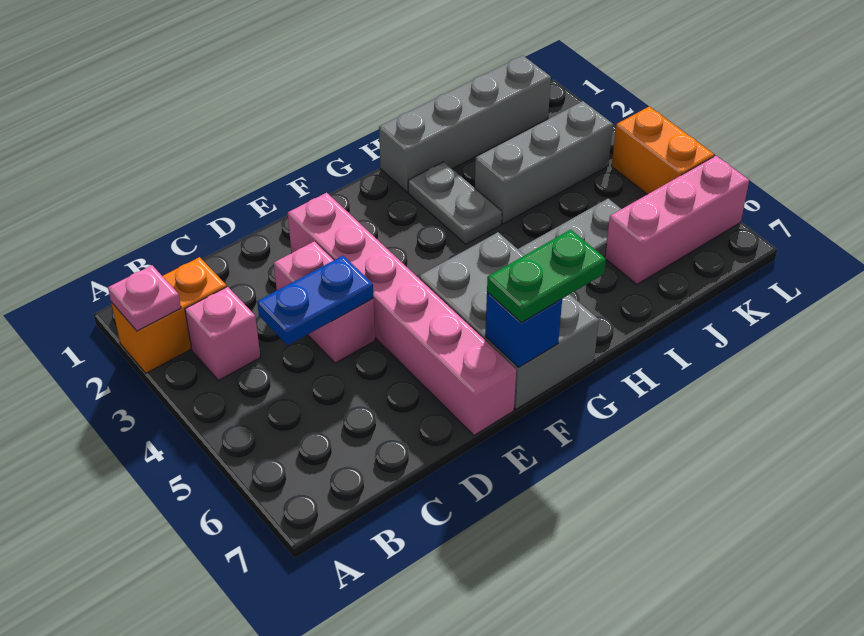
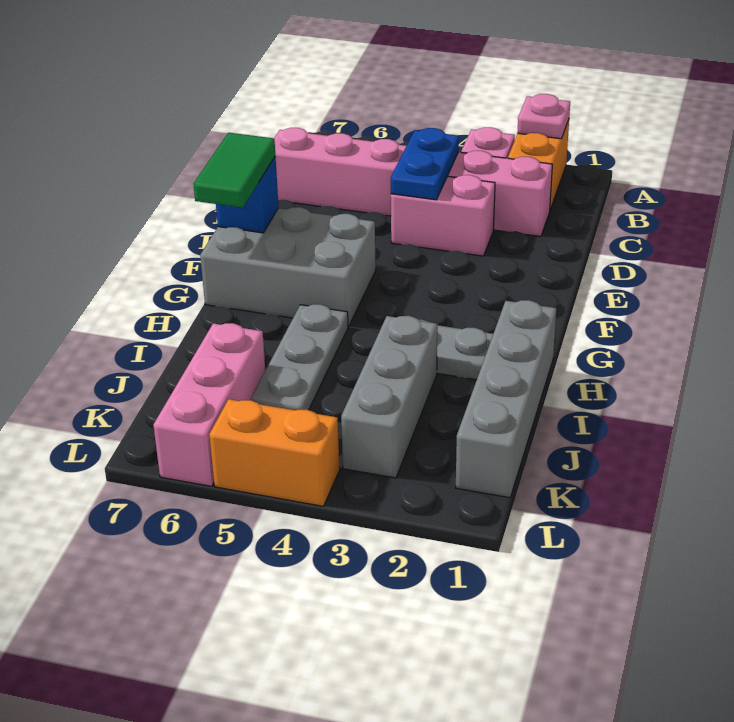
pink brick E2:E7 level 1 -> pink brick C2:C7 level 1
green plate F7:G7 level 3 -> green tile F7:G7 level 3

